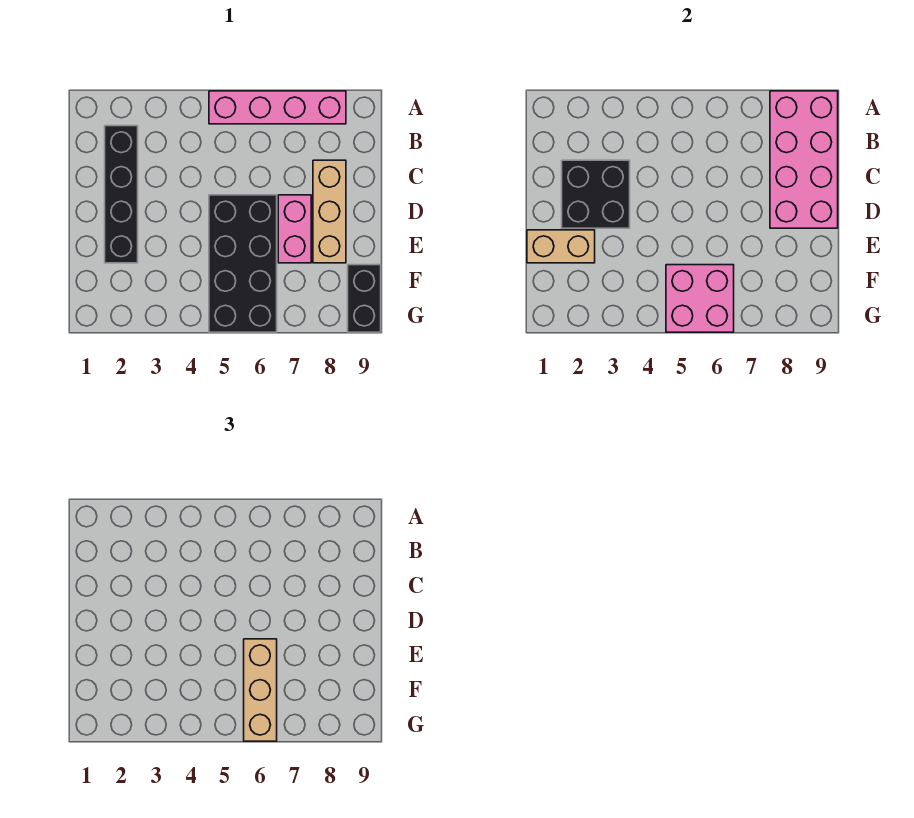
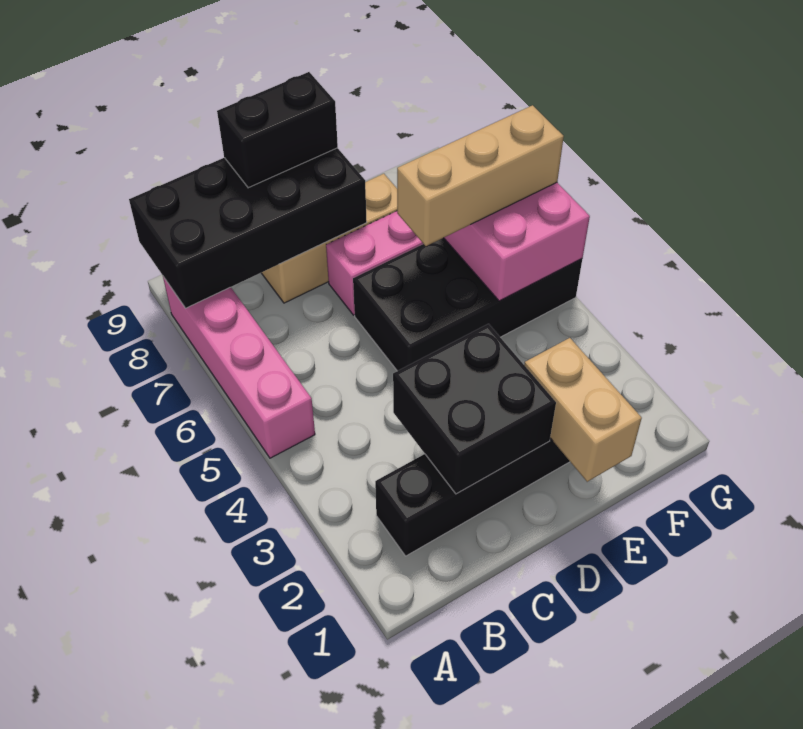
pink brick A8:D9 level 2 -> black brick A8:D9 level 2
black brick F9:G9 level 1 -> black brick C9:D9 level 3

